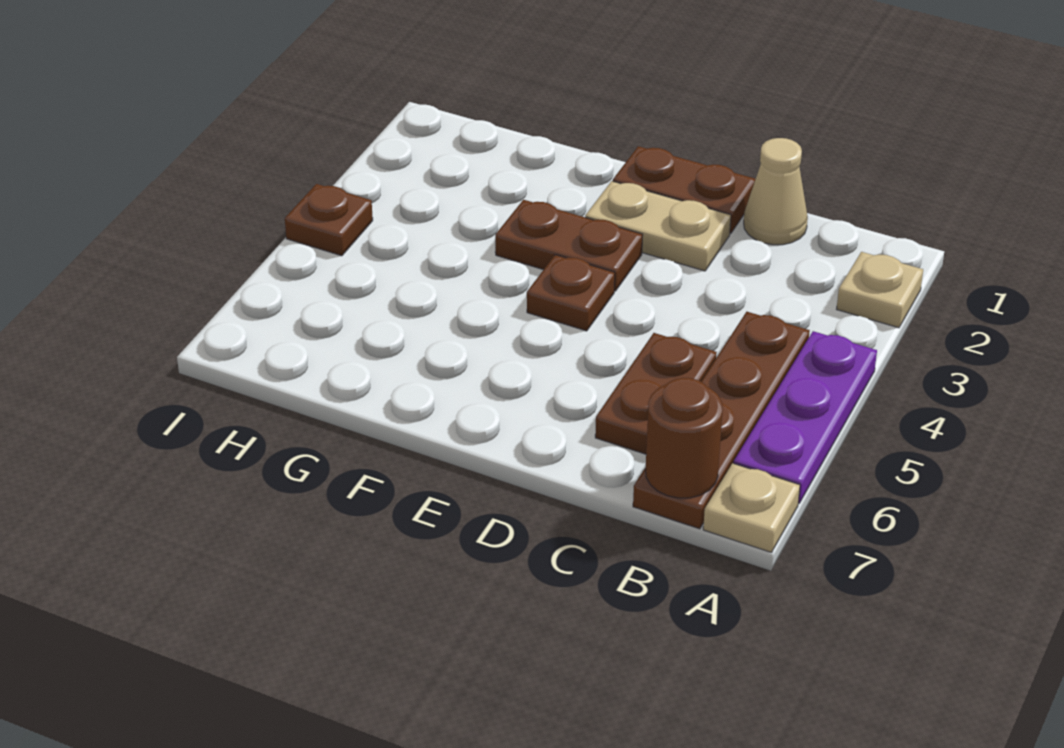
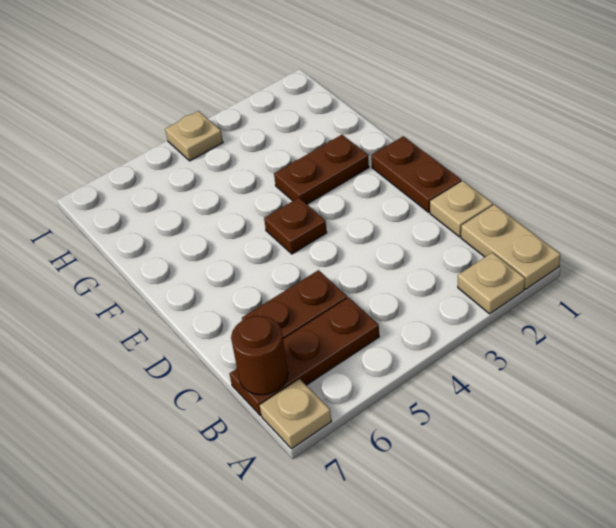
purple plate A4:A6 level 1 -> none
brown plate B4:B7 level 1 -> brown plate B5:B7 level 1
tan cone C1 level 1 -> tan plate C1 level 1
tan plate D2:E2 level 1 -> tan plate A1:B1 level 1
brown plate E3:F3 level 1 -> brown plate F2:F3 level 1
brown plate I4 level 1 -> tan plate I4 level 1

